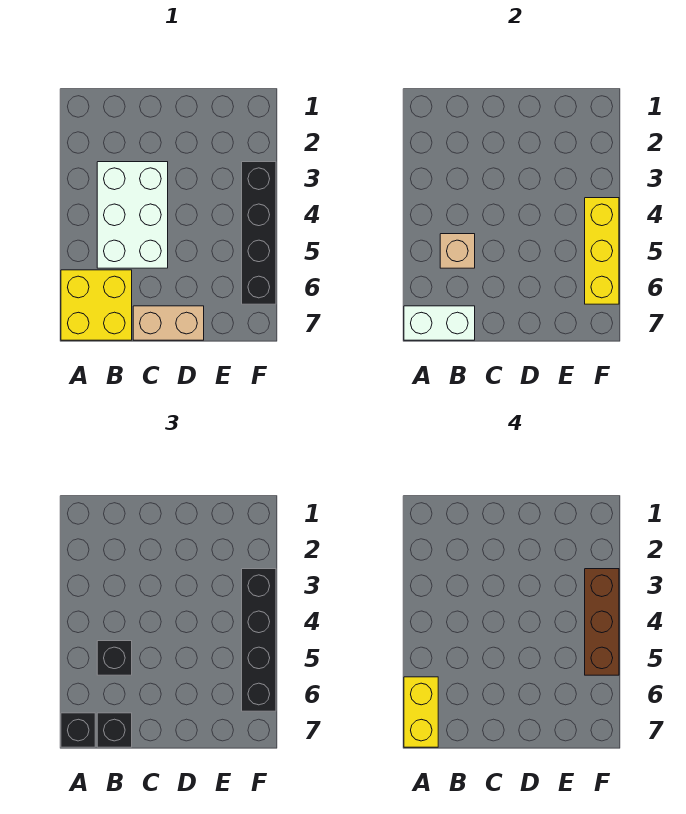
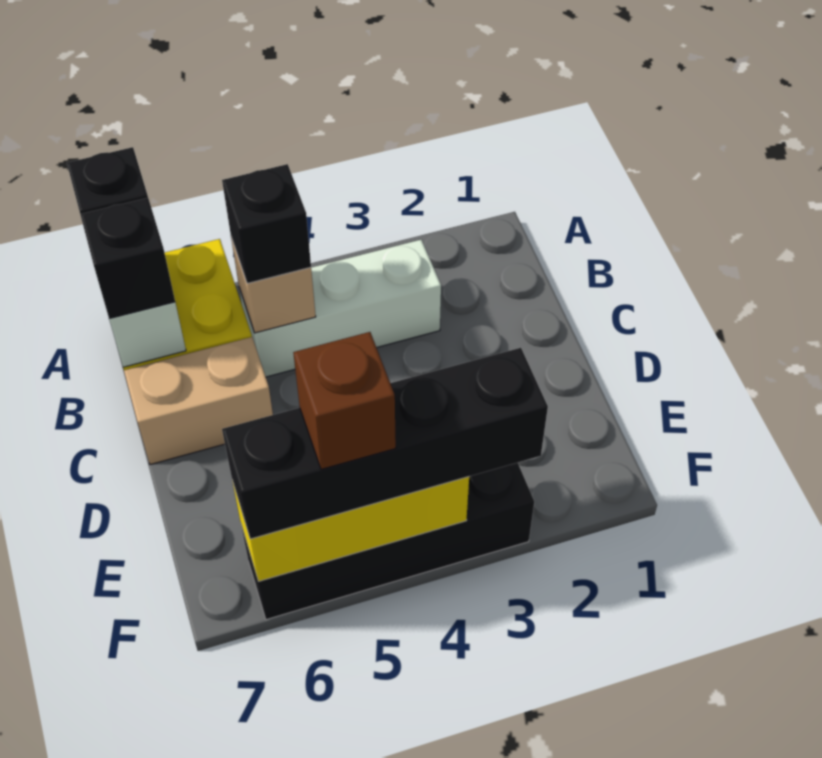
yellow brick A6:A7 level 4 -> none
white brick B3:C5 level 1 -> white brick B3:B5 level 1
tan brick C7:D7 level 1 -> tan brick C6:C7 level 1
brown brick F3:F5 level 4 -> brown brick F5 level 4

